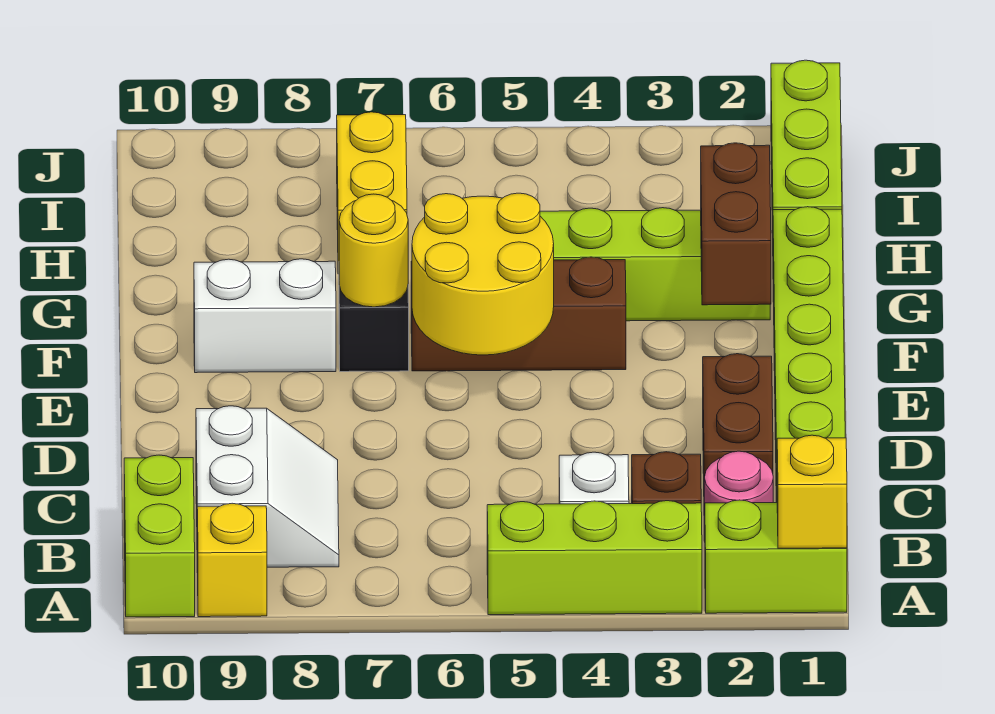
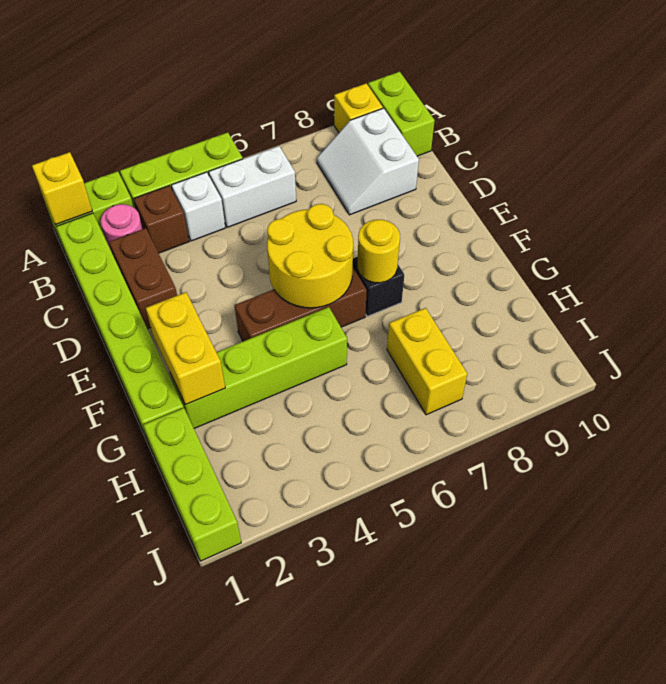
brown brick F2:G2 level 2 -> yellow brick F2:G2 level 2
white brick F8:F9 level 1 -> white brick B5:B6 level 1

